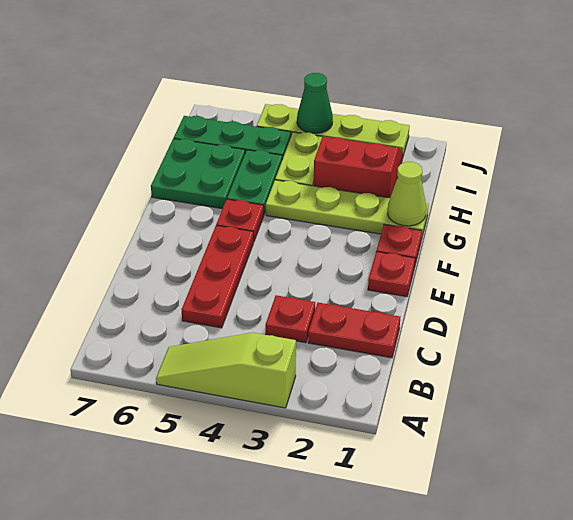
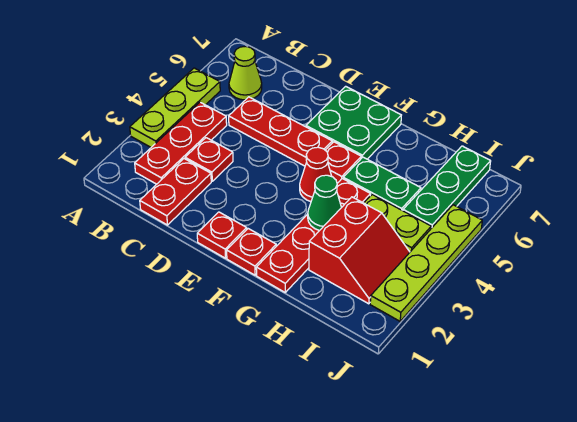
lime slope A3:A5 level 1 top 3 -> lime plate A3:A5 level 1
none -> red plate B2:B4 level 1
none -> red cone F4 level 1
lime plate G1:G4 level 1 -> red plate G1:G4 level 1
lime cone G1 level 2 -> lime cone B6 level 1
green plate G6:H7 level 1 -> green plate E6:F7 level 1
green cone J4 level 2 -> green cone G3 level 2

